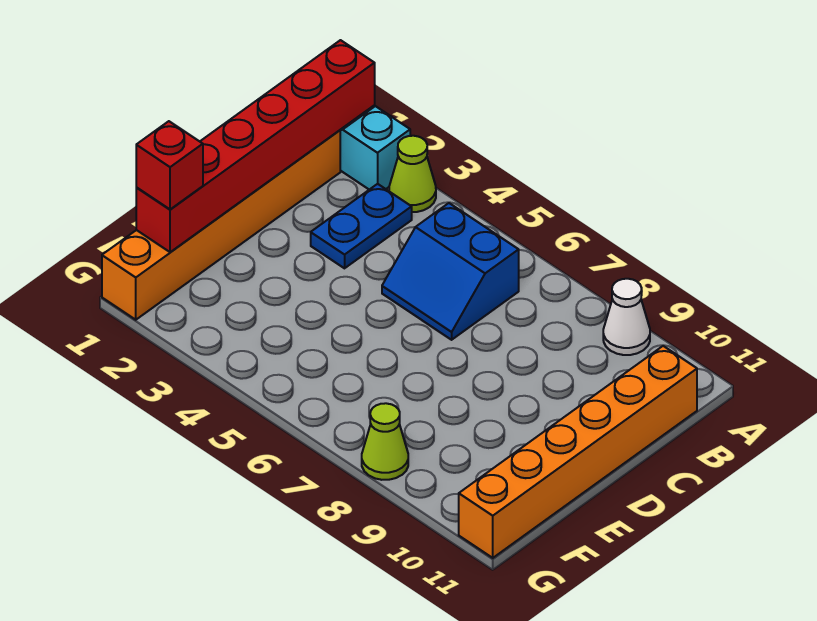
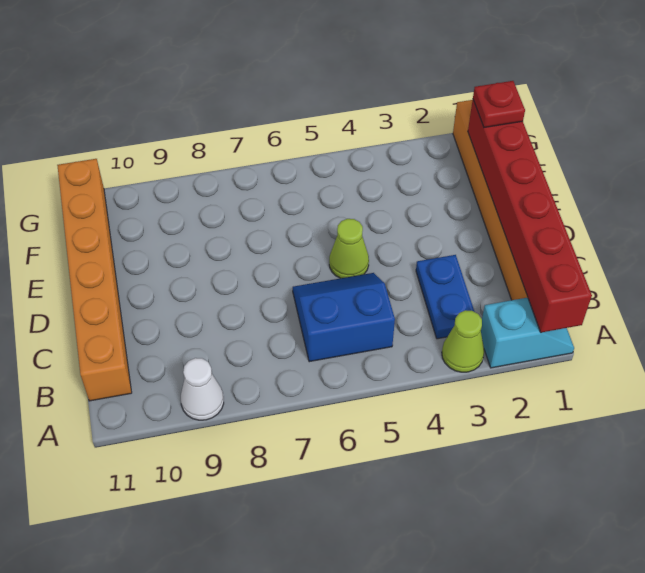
red brick F1 level 3 -> red plate F1 level 3
lime cone G8 level 1 -> lime cone D5 level 1

